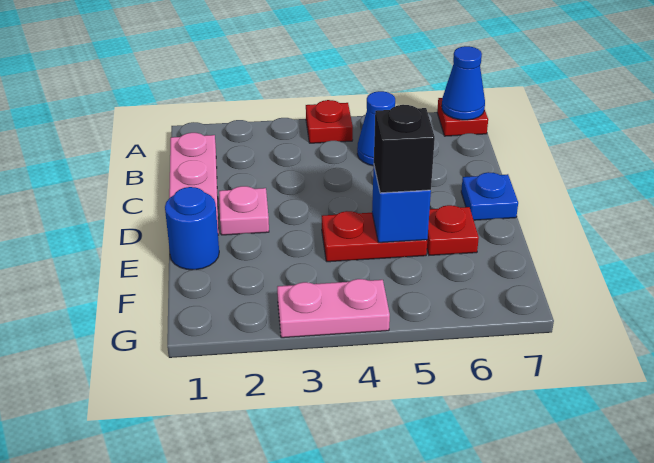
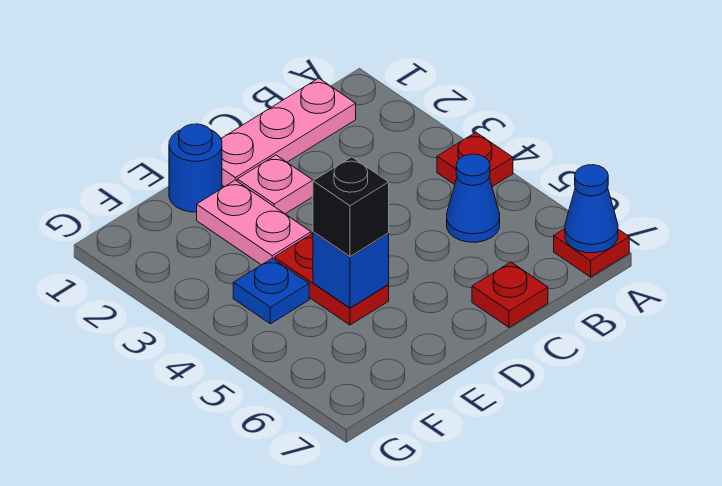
blue plate D7 level 1 -> blue plate F4 level 1
red plate E6 level 1 -> red plate C7 level 1
pink plate G3:G4 level 1 -> pink plate E2:E3 level 1

